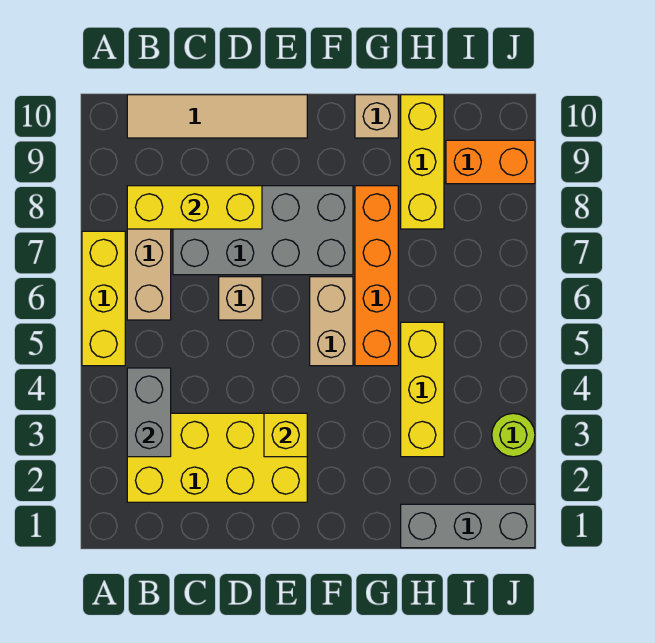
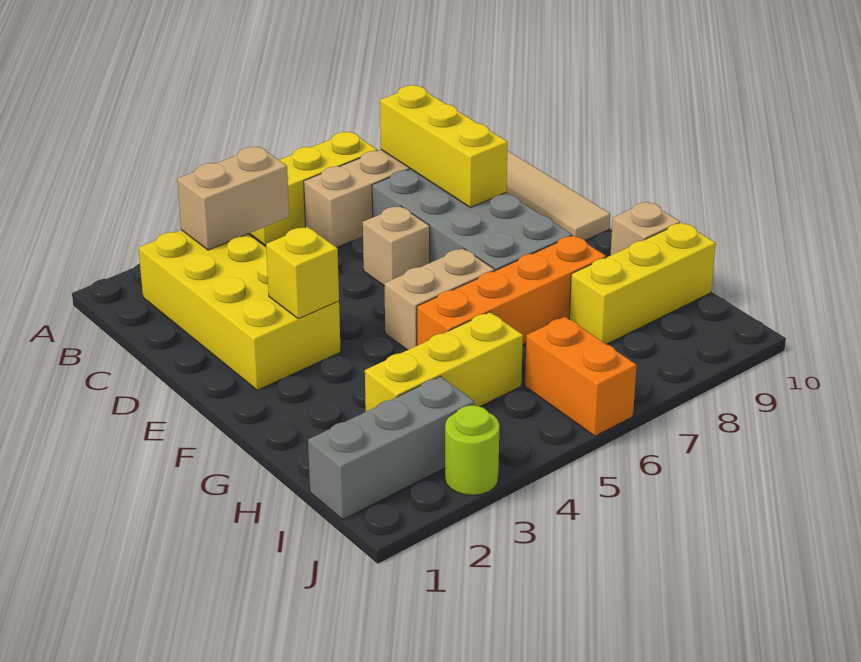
grey brick B3:B4 level 2 -> tan brick B3:B4 level 2
grey brick H1:J1 level 1 -> grey brick I1:I3 level 1
orange brick I9:J9 level 1 -> orange brick I6:J6 level 1

